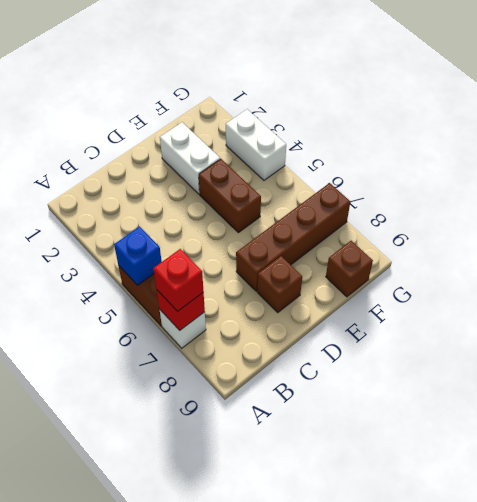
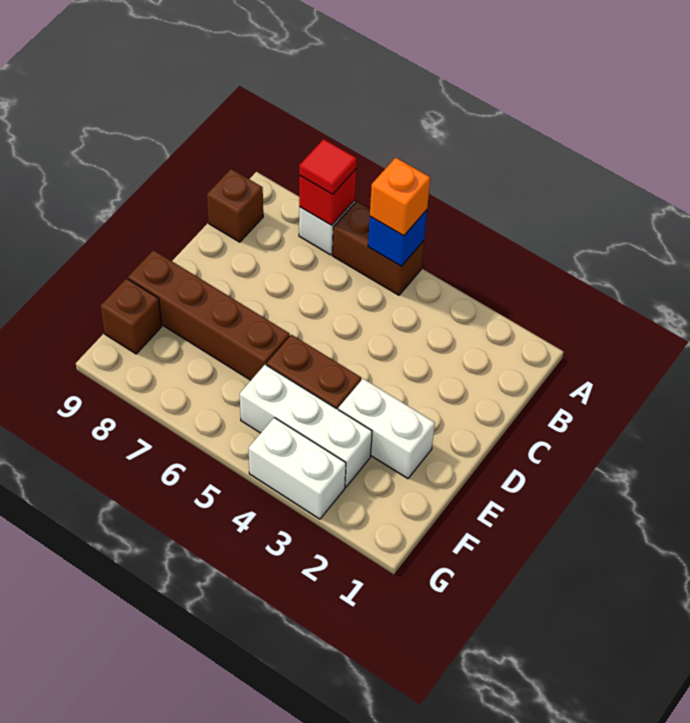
none -> orange brick A5 level 3
red brick A7 level 3 -> red tile A7 level 3
brown brick D7:G7 level 1 -> brown brick E6:E9 level 1
brown brick D8 level 1 -> brown brick B9 level 1
none -> white brick F3:F5 level 1

